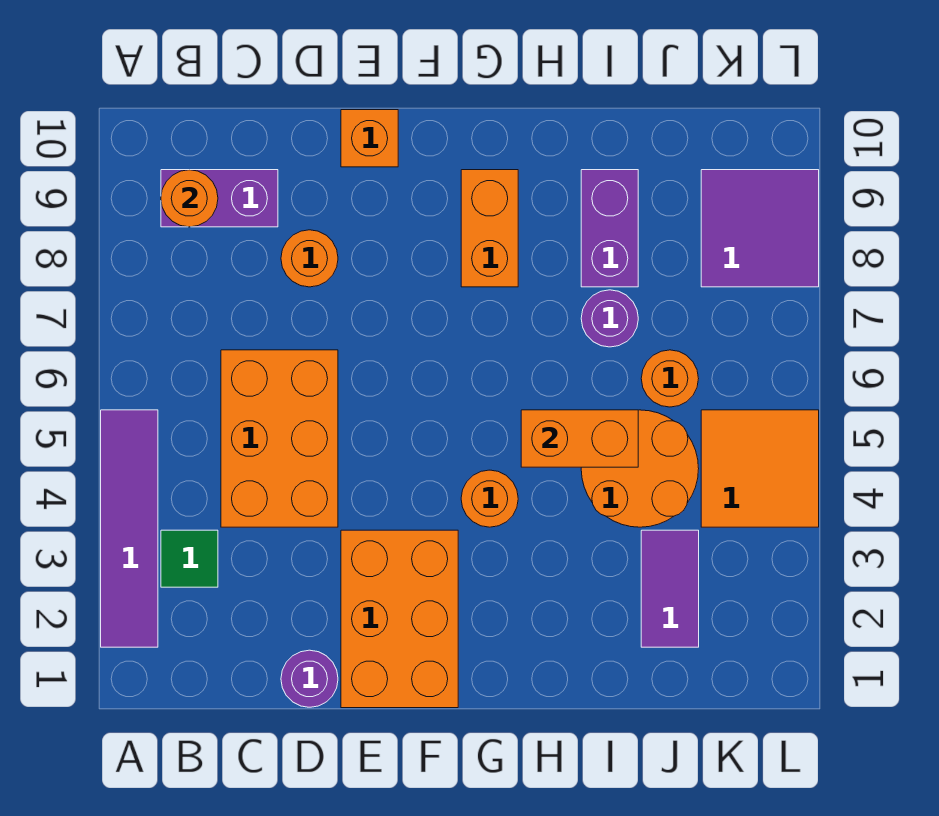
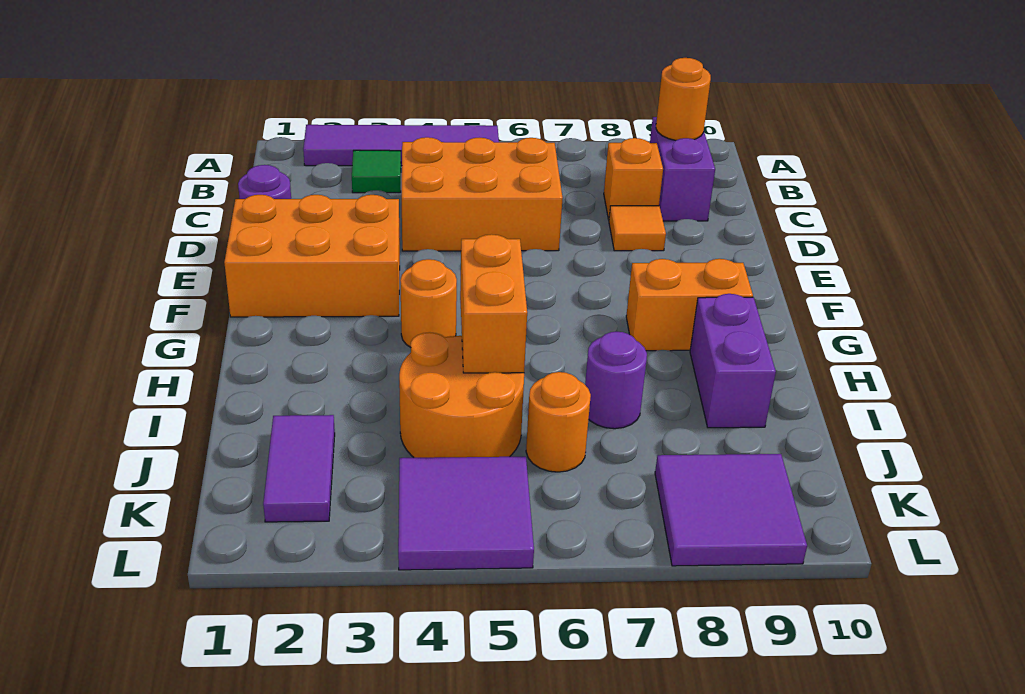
orange round brick D8 level 1 -> orange tile D8 level 1
orange brick E10 level 1 -> orange brick C8 level 1
purple brick I8:I9 level 1 -> purple brick H9:I9 level 1
purple tile J2:J3 level 1 -> purple tile J2:K2 level 1
orange tile K4:L5 level 1 -> purple tile K4:L5 level 1

